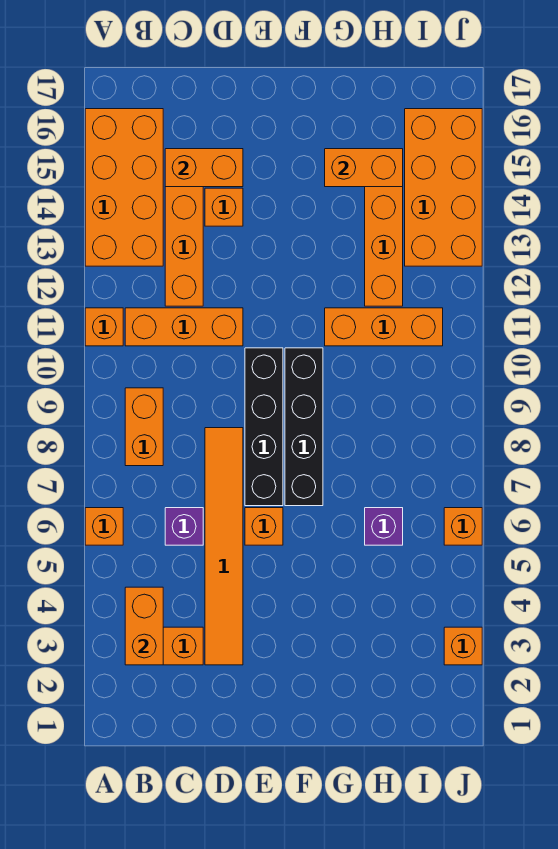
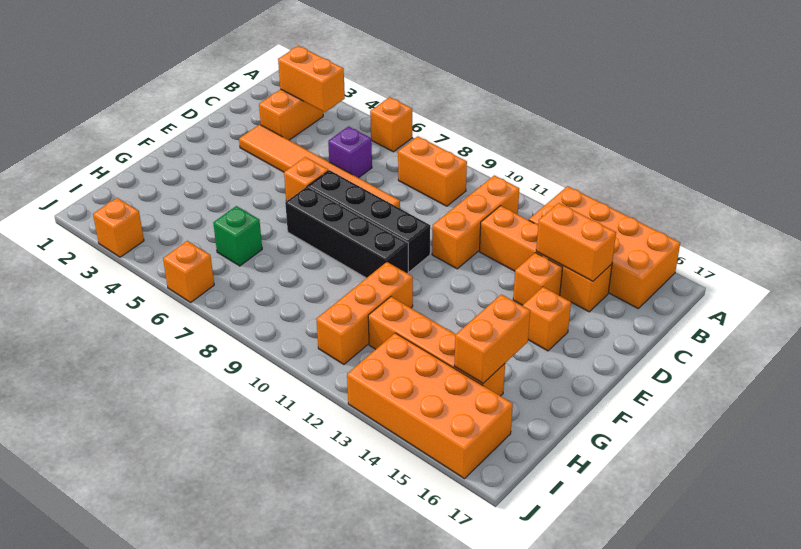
orange brick A11 level 1 -> orange brick E15 level 1
orange brick C15:D15 level 2 -> orange brick C14:C15 level 2
purple brick H6 level 1 -> green brick H6 level 1

